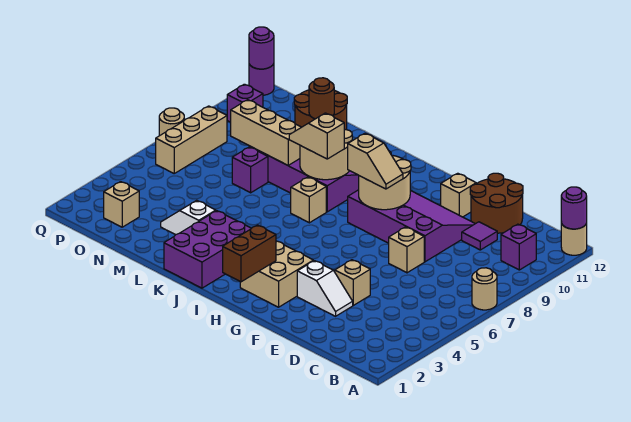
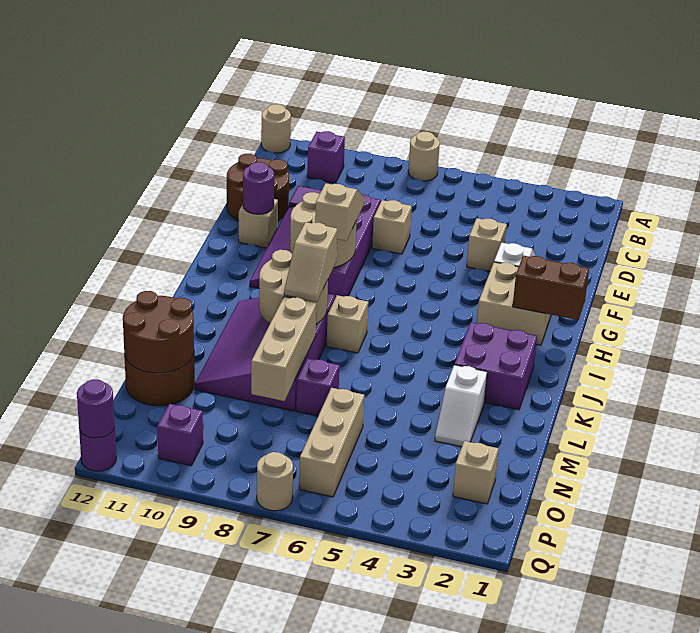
purple round brick A12 level 2 -> purple round brick F11 level 2
purple brick J1:K3 level 1 -> purple brick J2:K3 level 1
brown round brick M11 level 2 -> brown round brick M11:N12 level 2
tan brick P6:P8 level 1 -> tan brick N6:P6 level 1

